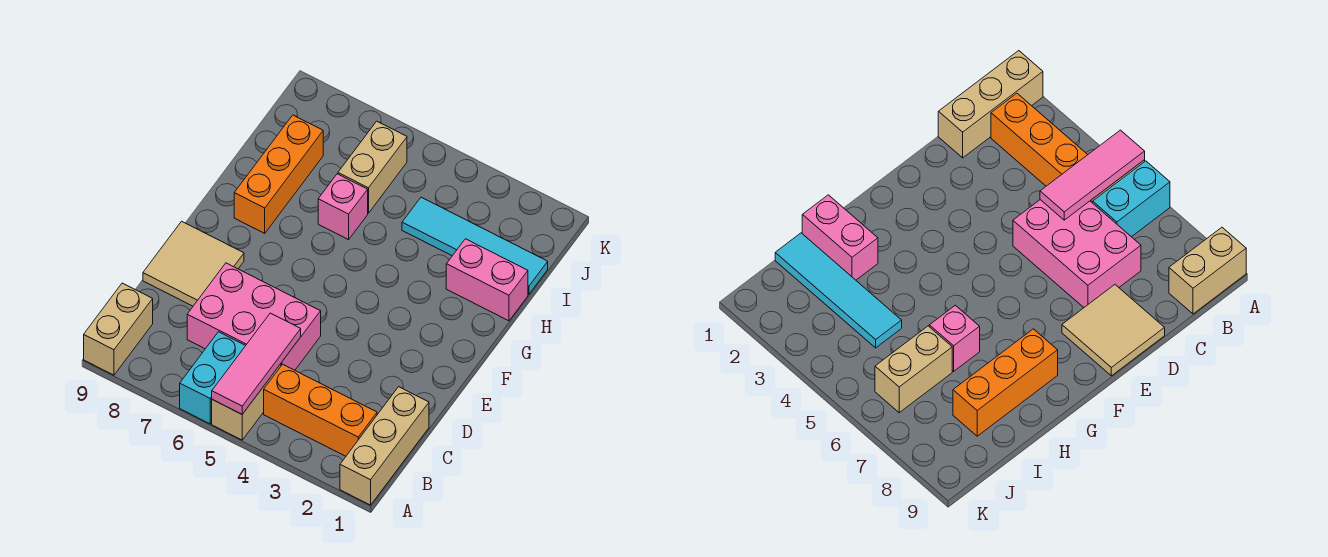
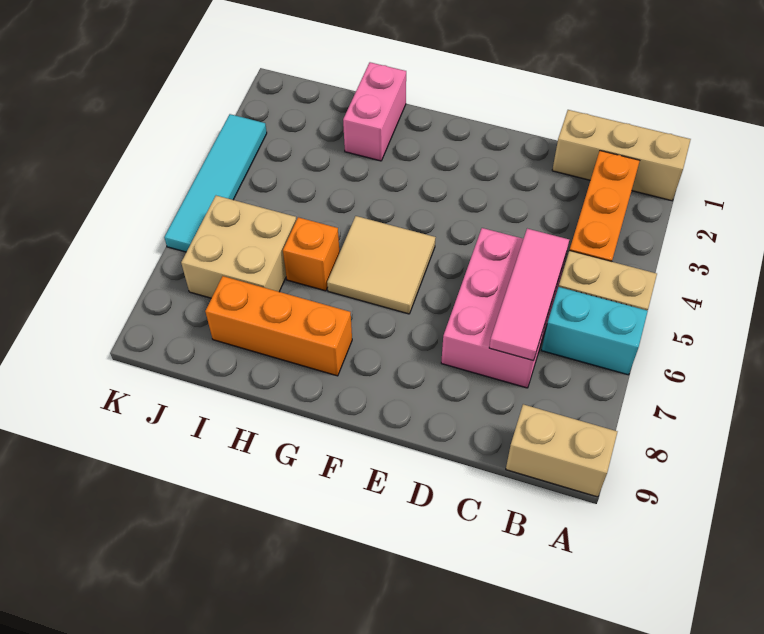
pink tile A5:C5 level 2 -> pink tile C5:C7 level 2
tan tile D8:E9 level 1 -> tan tile F5:G6 level 1
pink brick H6 level 1 -> orange brick H6 level 1
cyan tile I1:I4 level 1 -> cyan tile K3:K6 level 1
tan brick I6:J6 level 1 -> tan brick I6:J7 level 1

